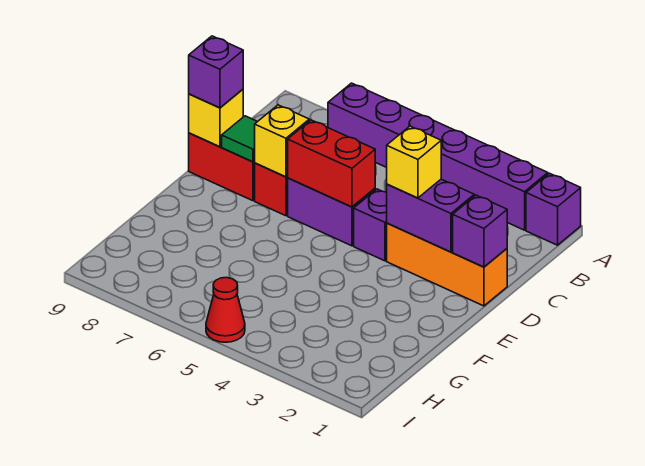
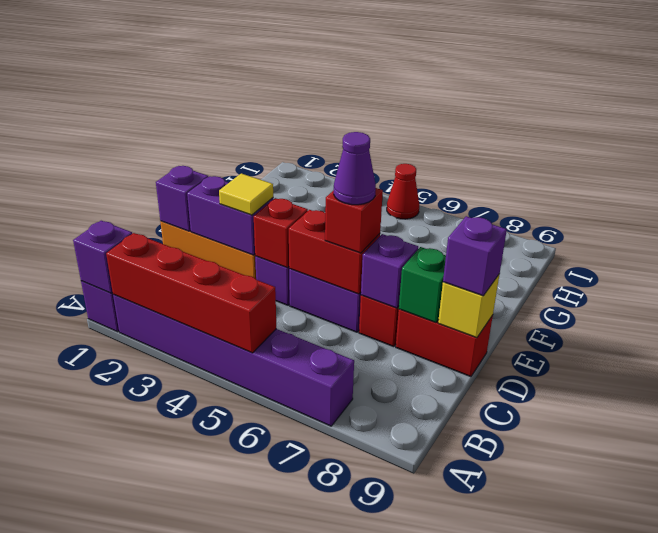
none -> purple brick A1 level 2
none -> red brick A2:A5 level 2
yellow brick D3 level 3 -> yellow tile D3 level 3
none -> red brick D4 level 2
none -> red brick D6 level 3
none -> purple cone D6 level 4
yellow brick D7 level 2 -> purple brick D7 level 2
green tile D8 level 2 -> green brick D8 level 2

